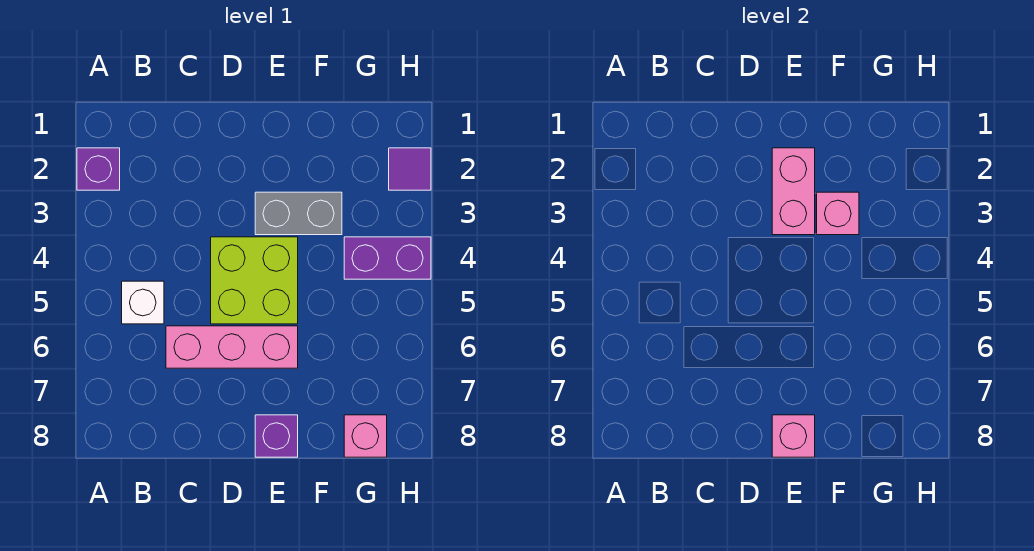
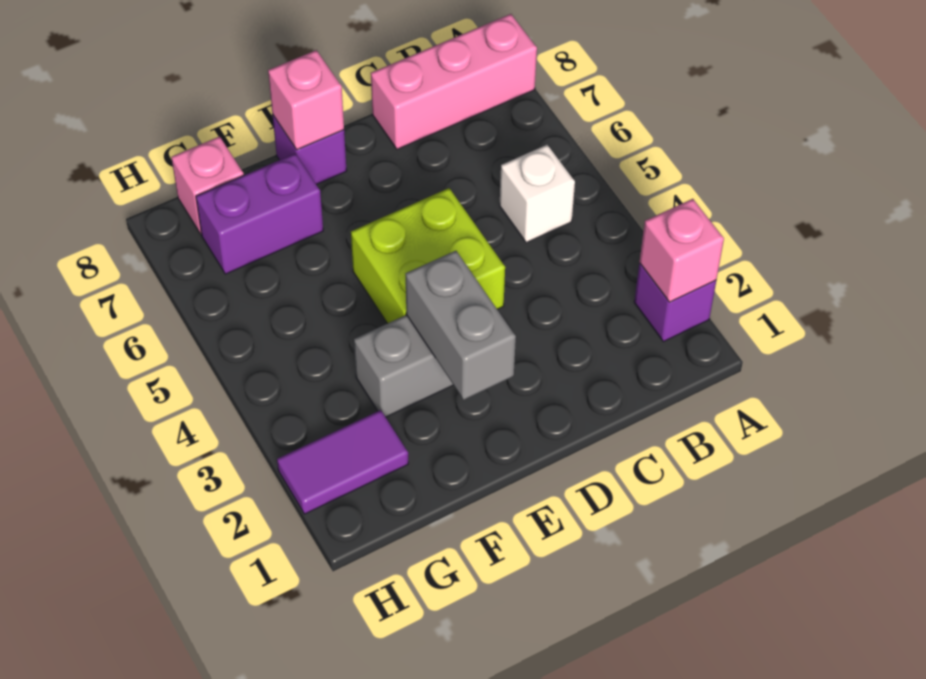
pink brick C6:E6 level 1 -> pink brick A8:C8 level 1
pink brick E2:E3 level 2 -> grey brick E2:E3 level 2
pink brick F3 level 2 -> pink brick A2 level 2
purple brick G4:H4 level 1 -> purple brick F7:G7 level 1
purple tile H2 level 1 -> purple tile G2:H2 level 1

